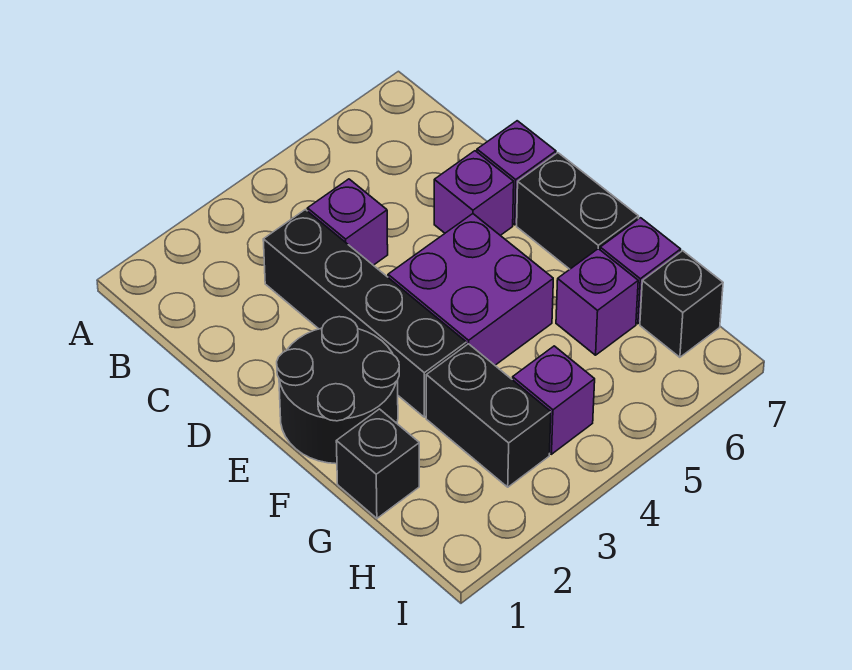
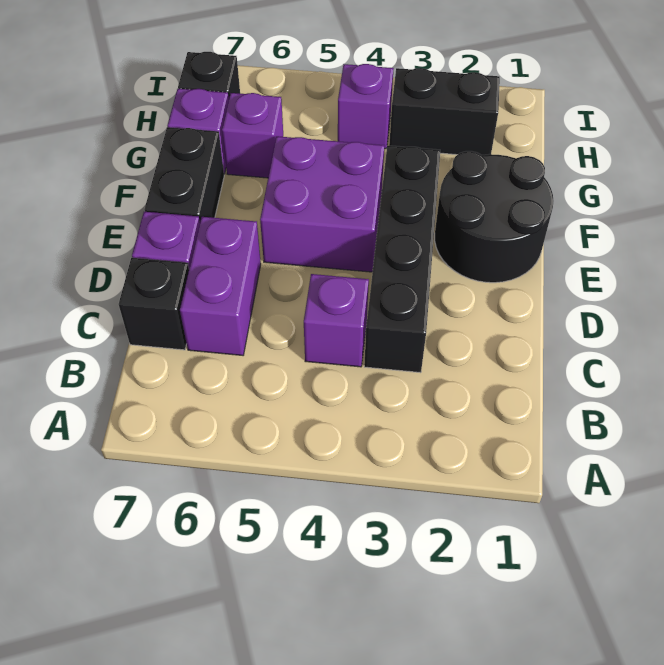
purple brick D6 level 1 -> purple brick C6:D6 level 1
black brick G1 level 1 -> black brick C7 level 1
black brick G3:H3 level 1 -> black brick H2:H3 level 1

